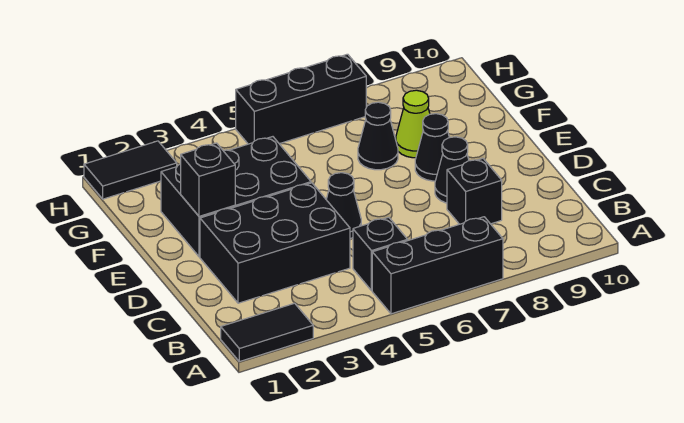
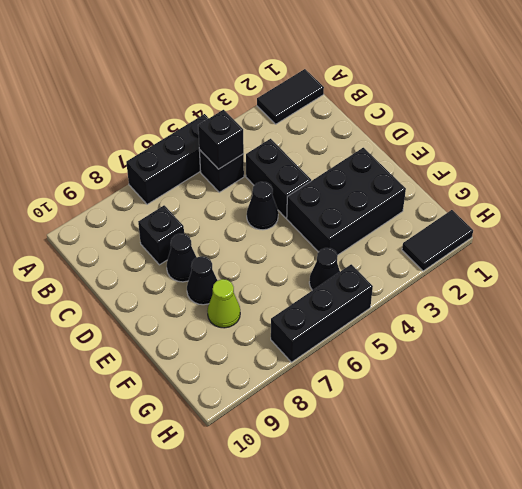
black brick C2:D4 level 1 -> black brick C4:D4 level 1
black brick E2 level 2 -> black brick B5 level 2
black cone F7 level 1 -> black cone G5 level 1

